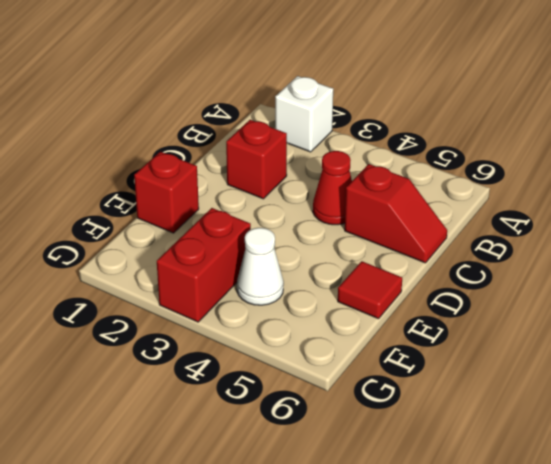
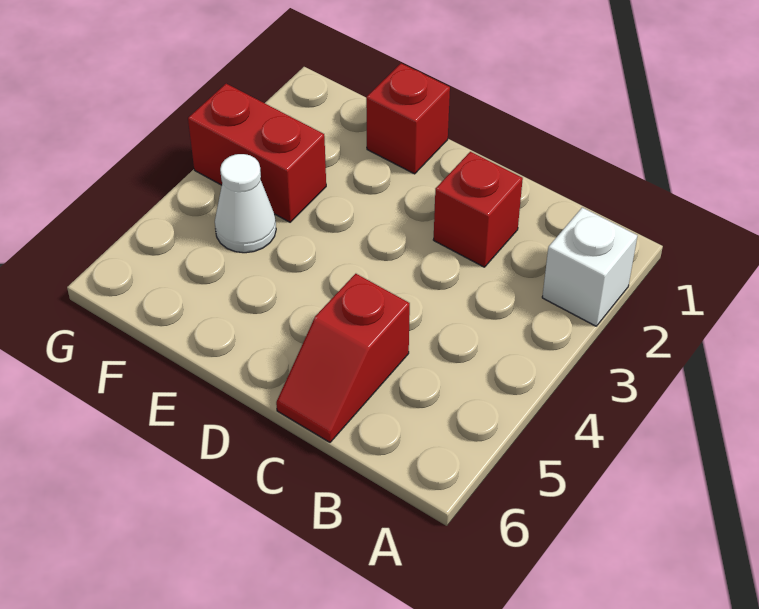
red cone C4 level 1 -> none
red tile E6 level 1 -> none

